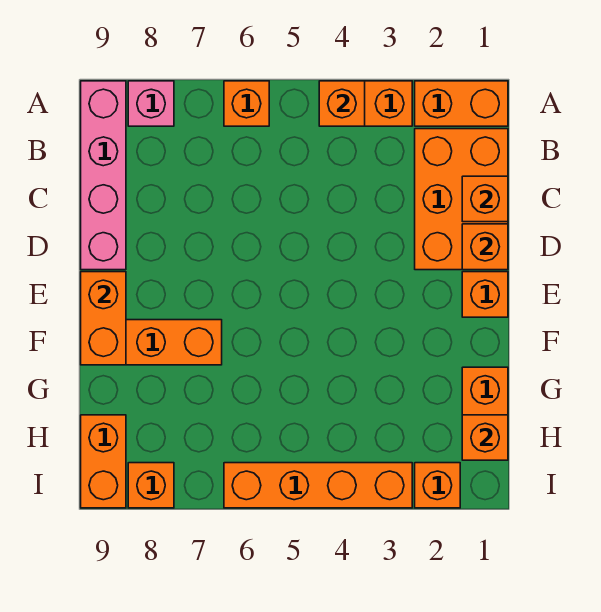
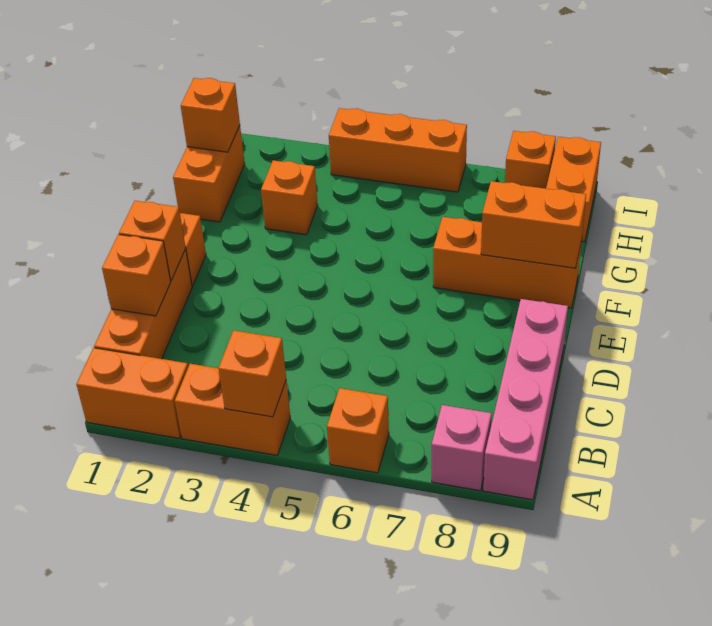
orange brick B1:D2 level 1 -> orange brick B1:D1 level 1
orange brick E9:F9 level 2 -> orange brick F8:F9 level 2
orange brick I2 level 1 -> orange brick G3 level 1
orange brick I3:I6 level 1 -> orange brick I4:I6 level 1

